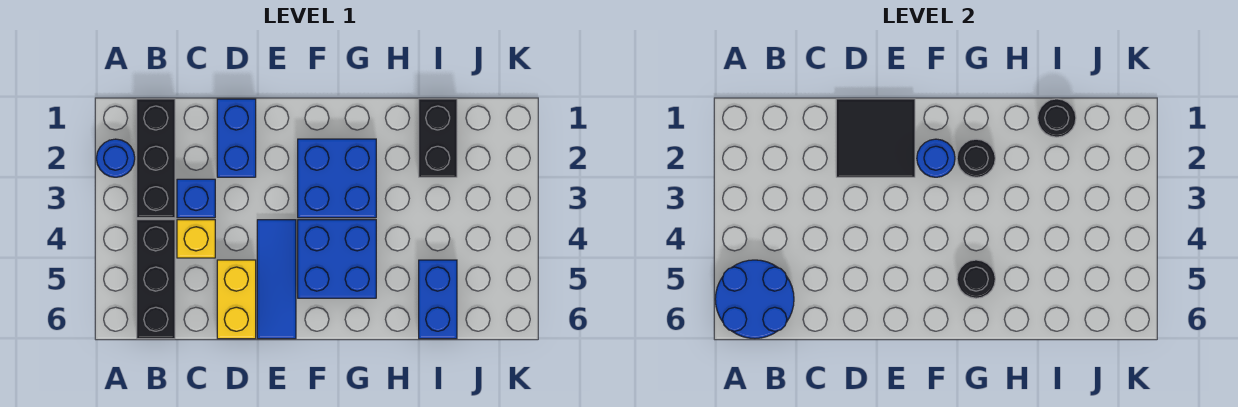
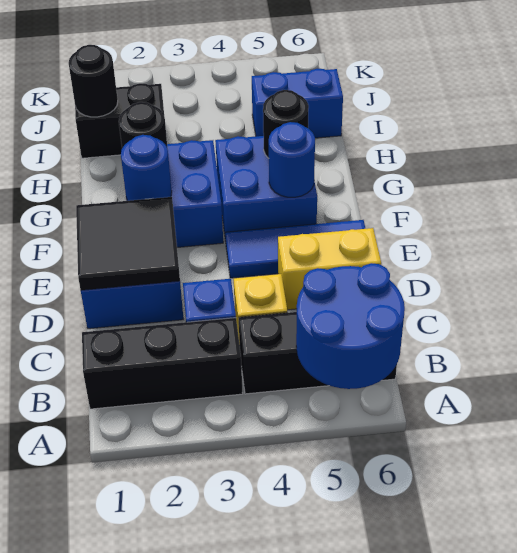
blue round brick A2 level 1 -> blue round brick F5 level 2

